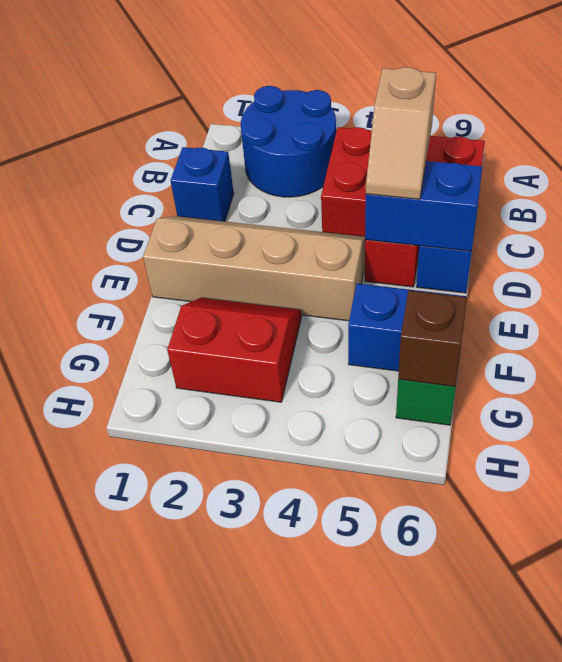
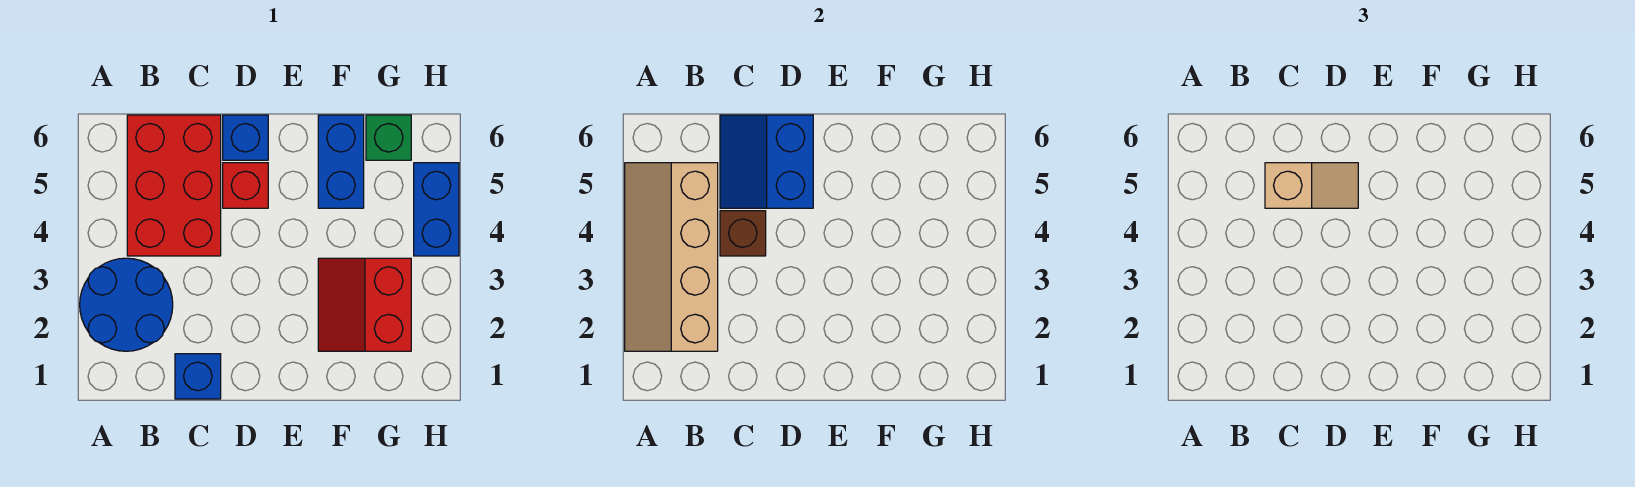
tan slope D1:E4 level 1 top E -> tan slope A2:B5 level 2 top B
brown brick G6 level 2 -> brown brick C4 level 2
none -> blue brick H4:H5 level 1

